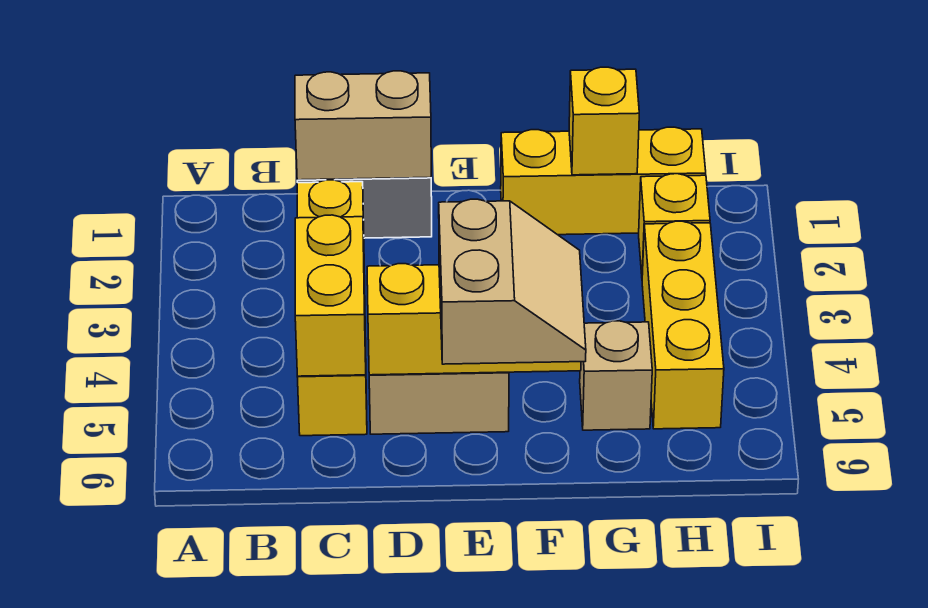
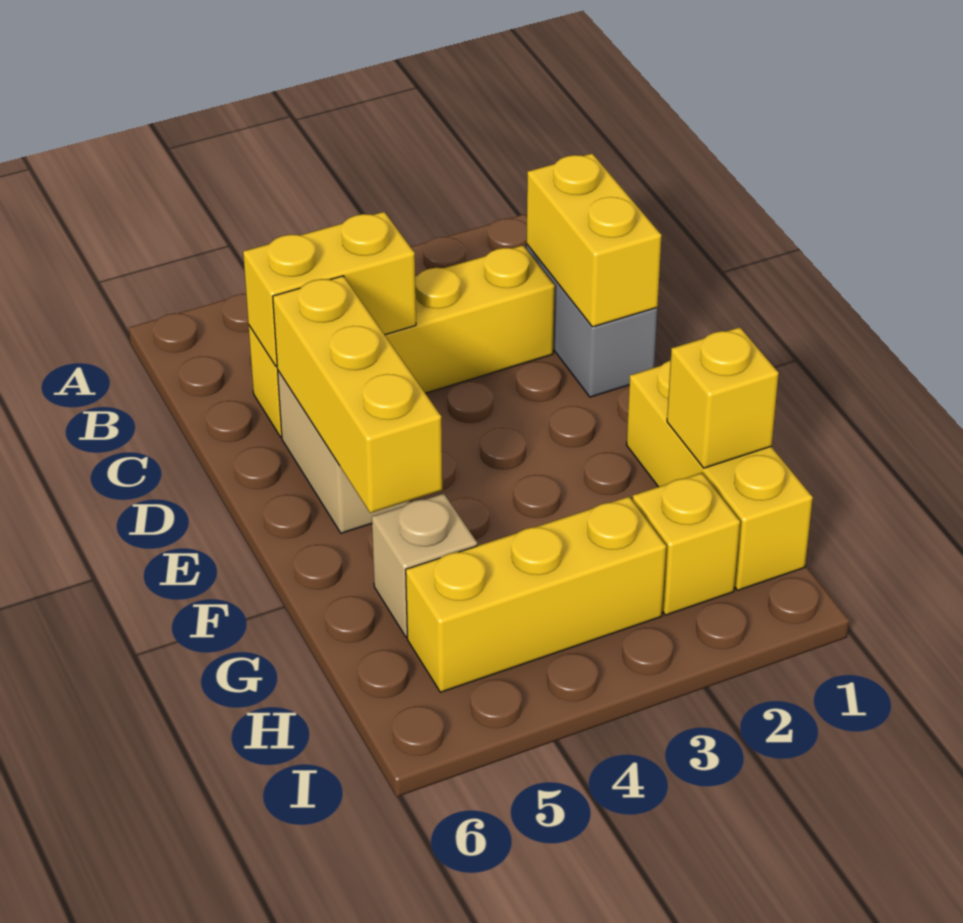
tan brick C1:D1 level 2 -> yellow brick C1:D1 level 2
tan slope E5:F6 level 3 top E -> none

